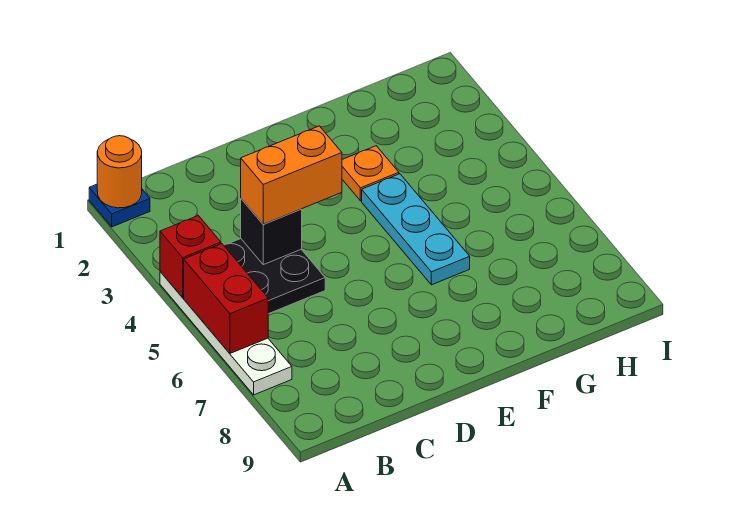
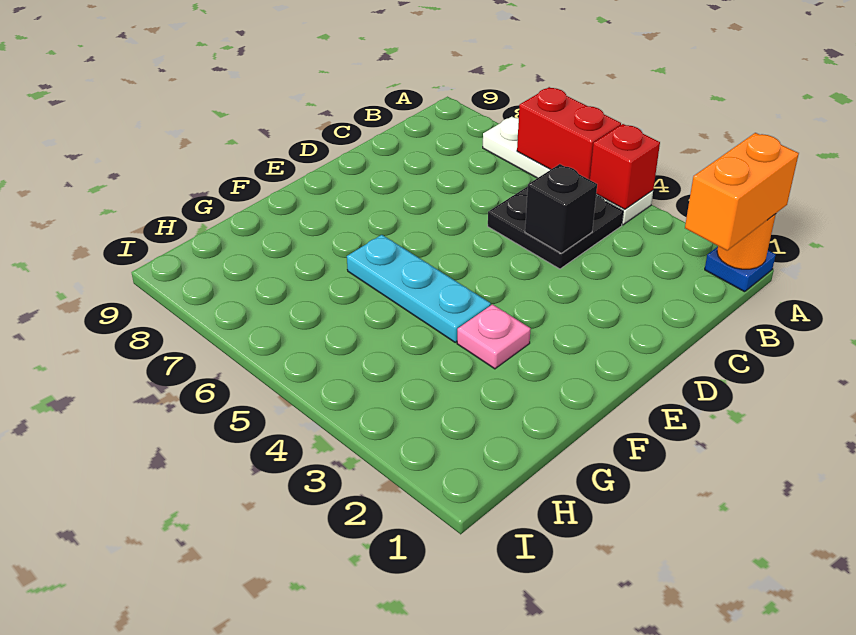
orange brick C4:D4 level 3 -> orange brick A1:B1 level 3
orange plate F3 level 1 -> pink plate F3 level 1

